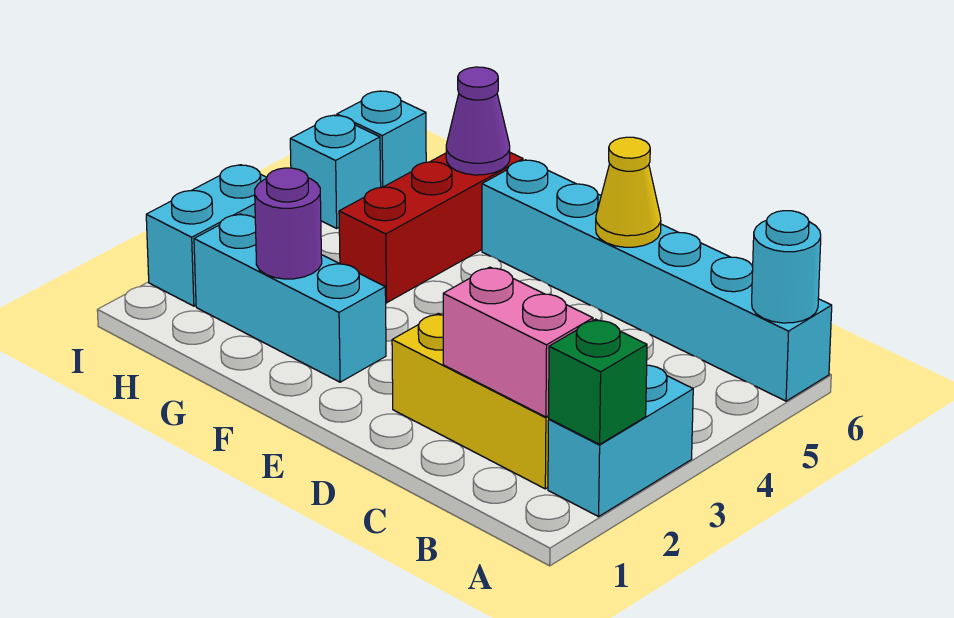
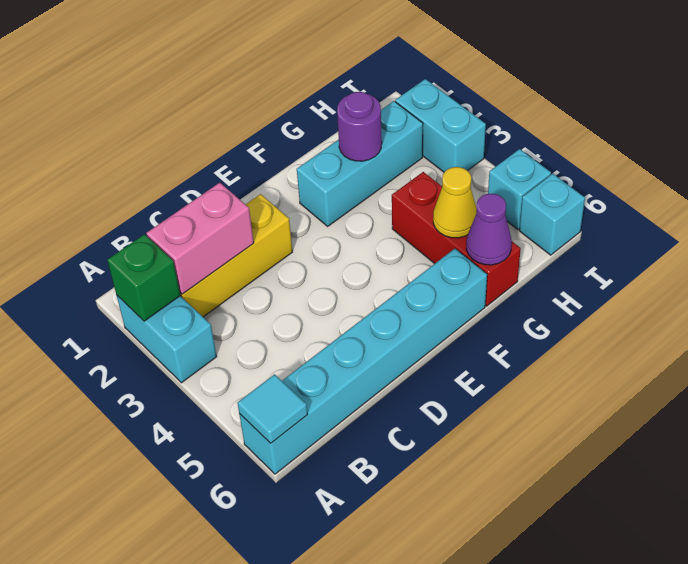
cyan round brick A6 level 2 -> cyan tile A6 level 2
yellow cone D6 level 2 -> yellow cone G5 level 2

